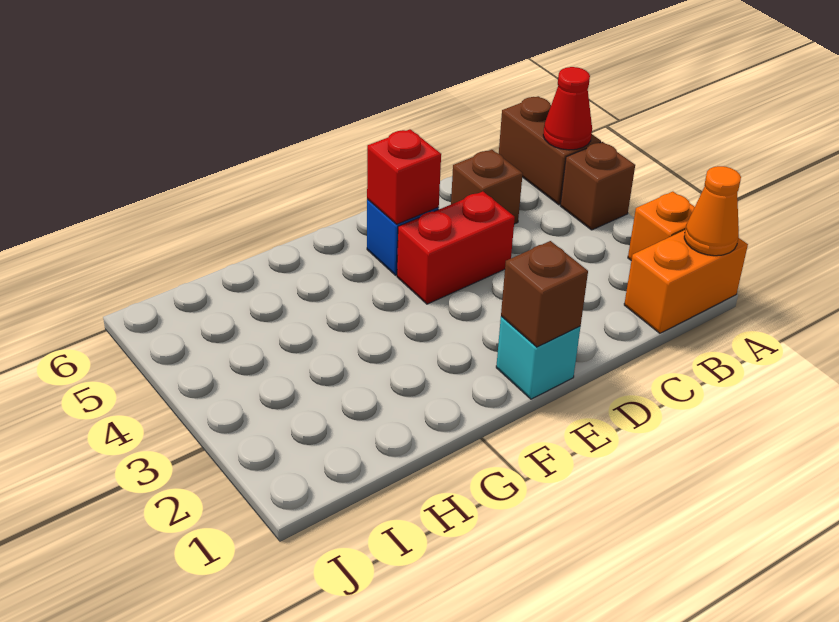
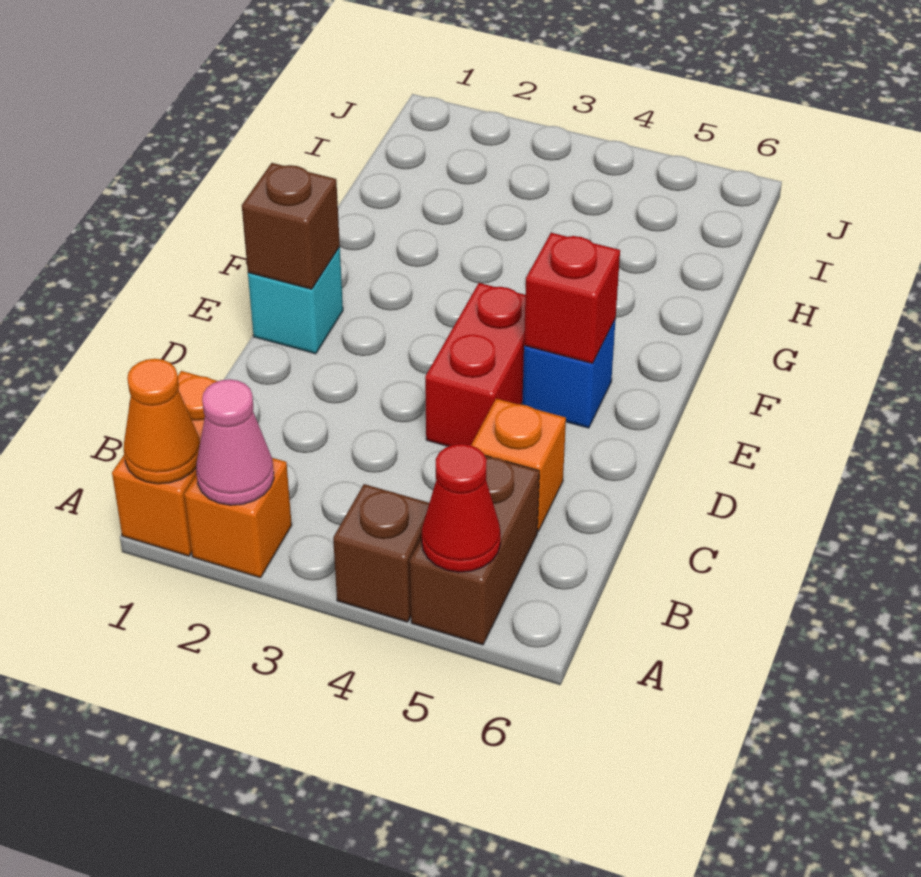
none -> pink cone A2 level 2
brown brick A5:A6 level 1 -> brown brick A5:B5 level 1
brown brick C5 level 1 -> orange brick C5 level 1

